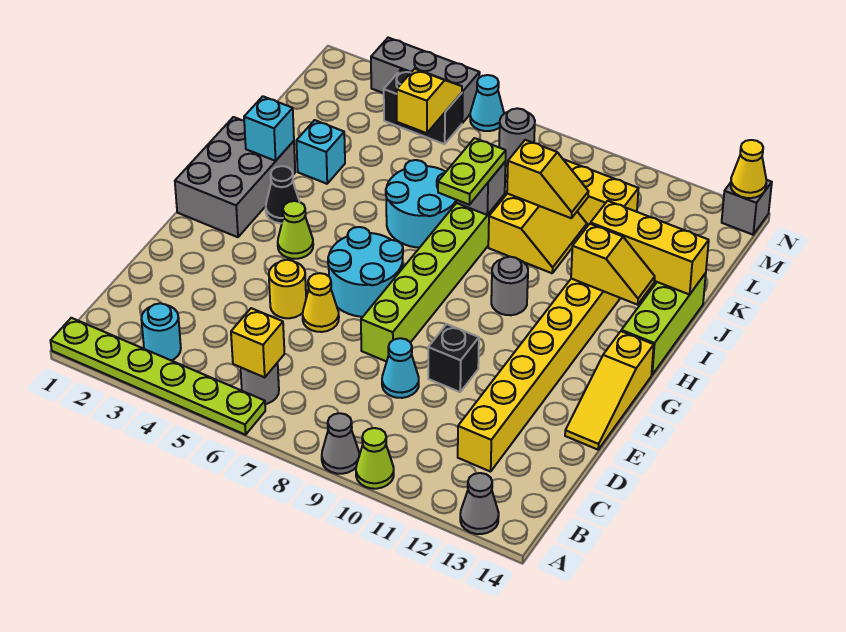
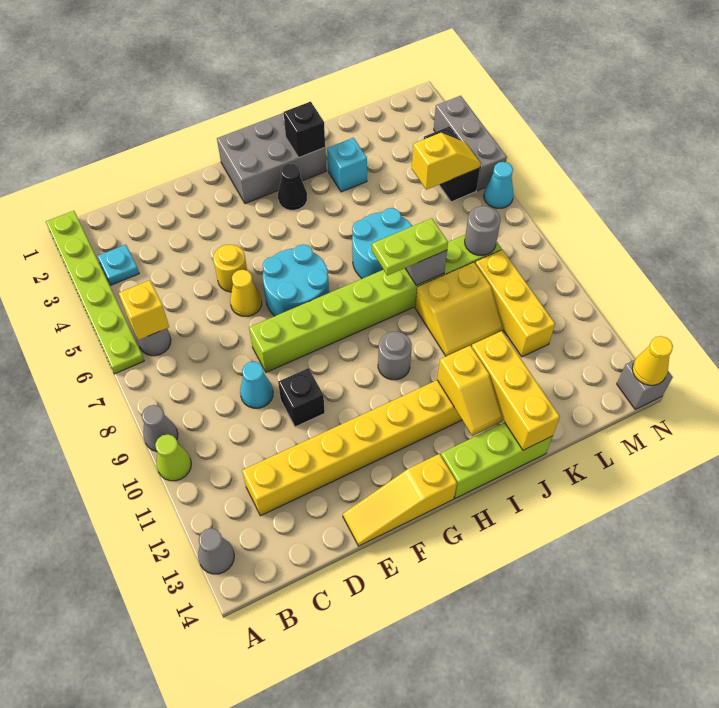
cyan round brick B3 level 1 -> cyan plate B3 level 1
lime cone G4 level 1 -> none
cyan brick I2 level 2 -> black brick I2 level 2
yellow slope K9:K10 level 2 top 9 -> none

